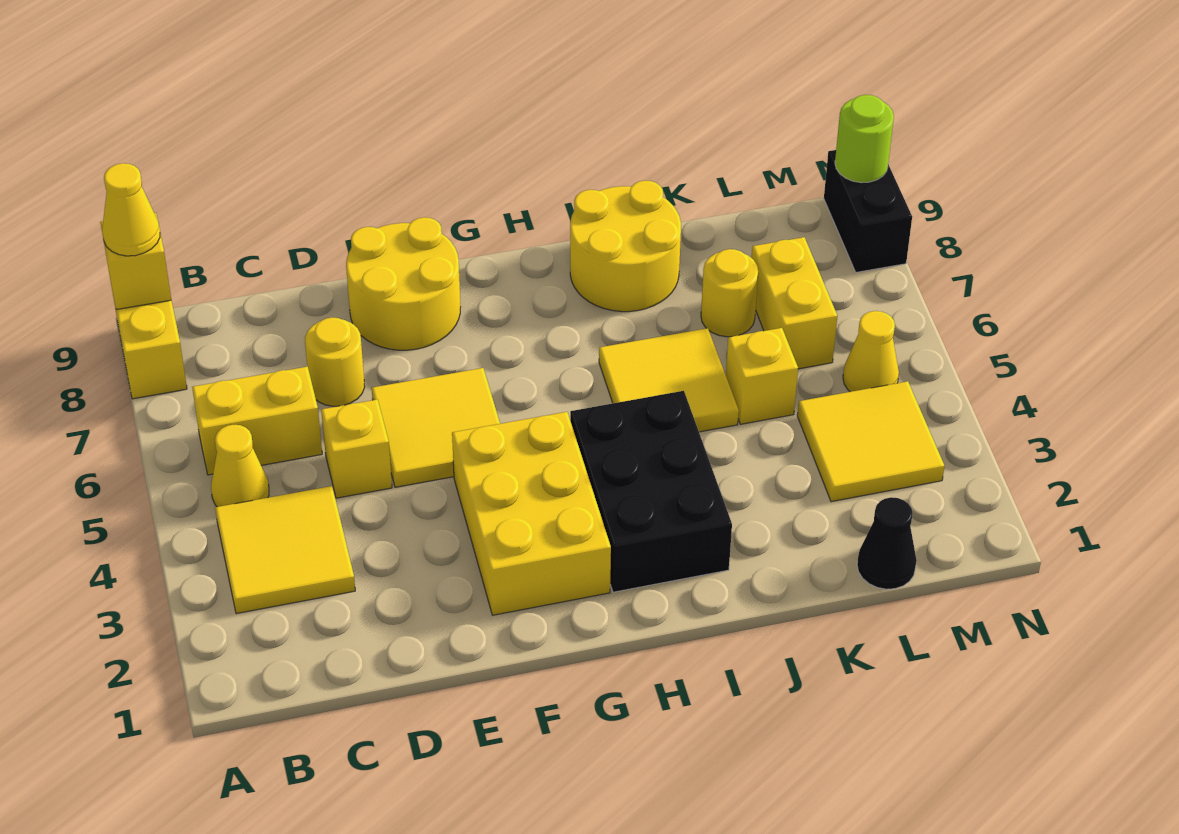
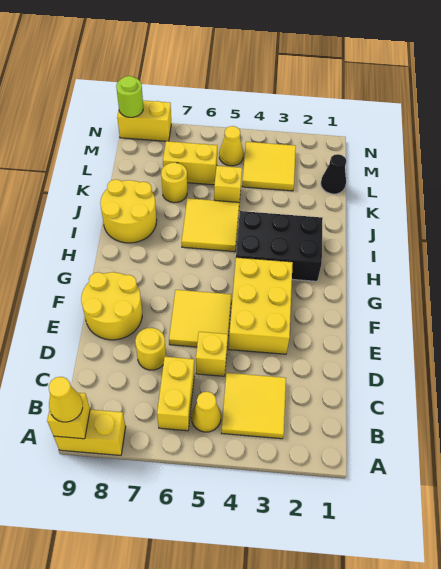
yellow brick F2:G4 level 1 -> yellow brick E3:G4 level 1
black brick N8:N9 level 1 -> yellow brick N8:N9 level 1

